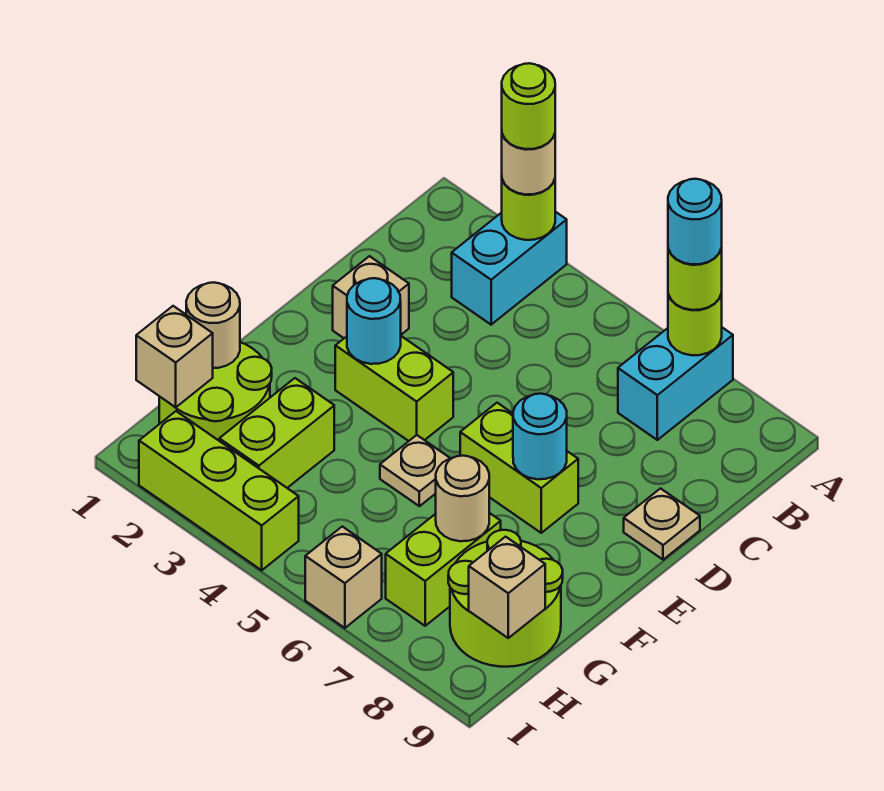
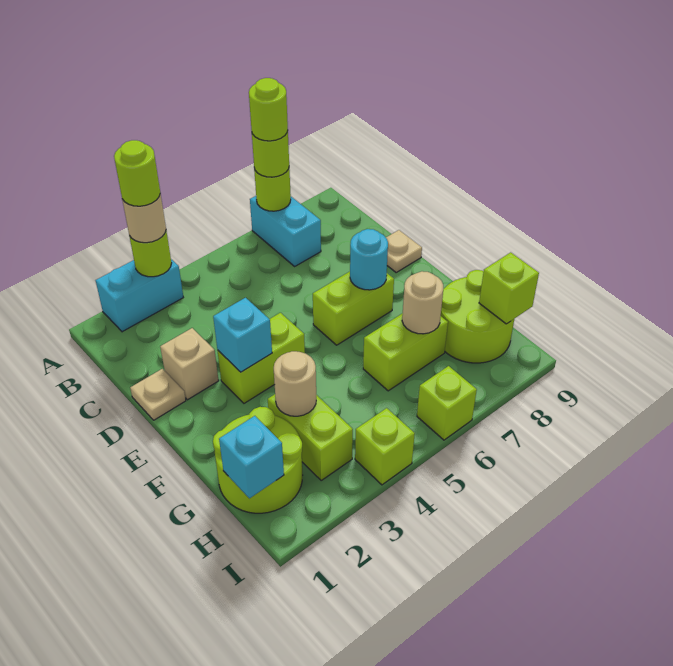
cyan brick A3:B3 level 1 -> cyan brick A2:A3 level 1
cyan round brick A7 level 4 -> lime round brick A7 level 4
cyan round brick E3 level 2 -> cyan brick E3 level 2
tan plate F5 level 1 -> tan plate D1 level 1
tan round brick G1 level 2 -> tan round brick G3 level 2
lime brick G7:H7 level 1 -> lime brick G6:G7 level 1
tan brick H1 level 2 -> cyan brick H1 level 2
tan brick H9 level 2 -> lime brick H9 level 2
lime brick I2:I4 level 1 -> lime brick I4 level 1
tan brick I6 level 1 -> lime brick I6 level 1

